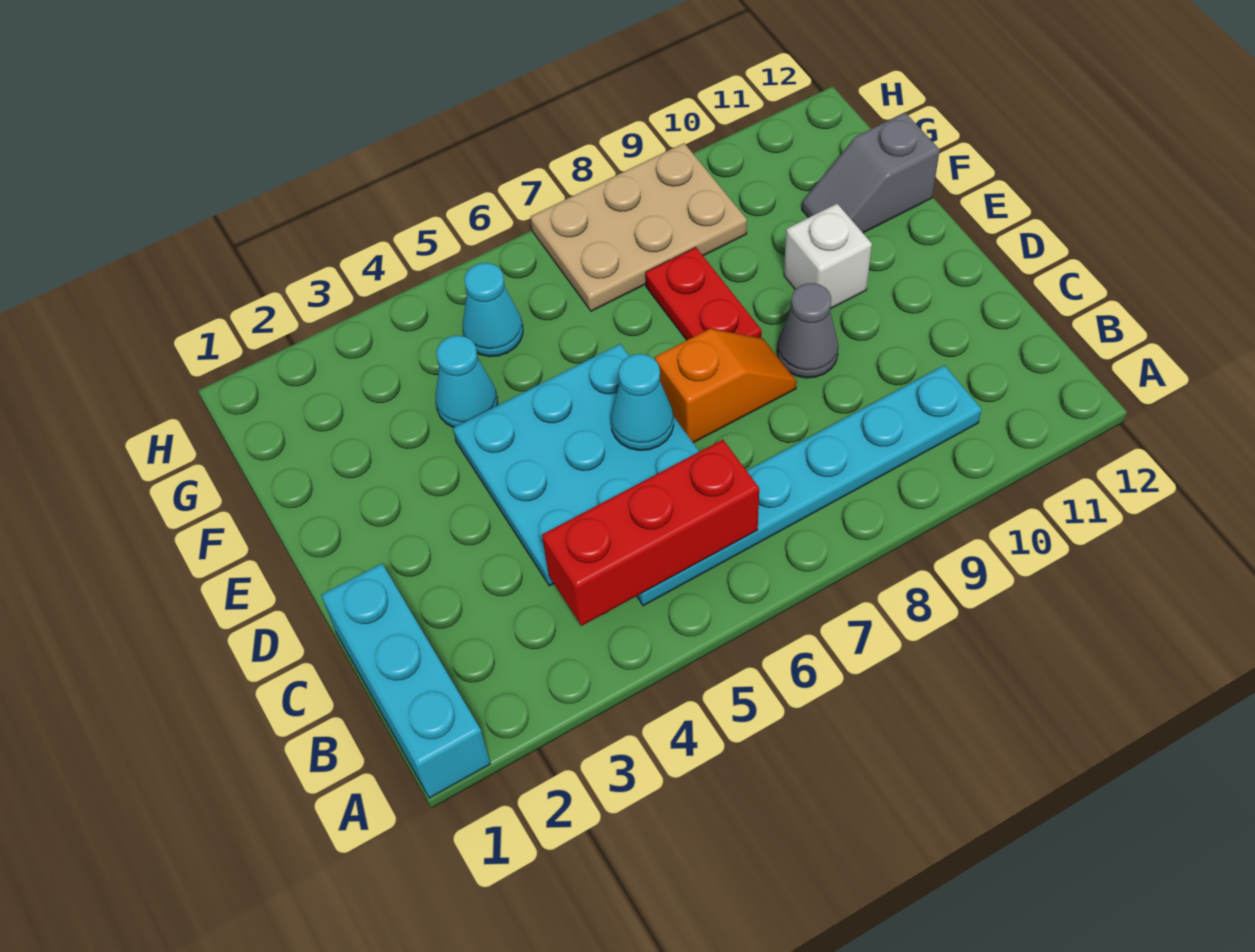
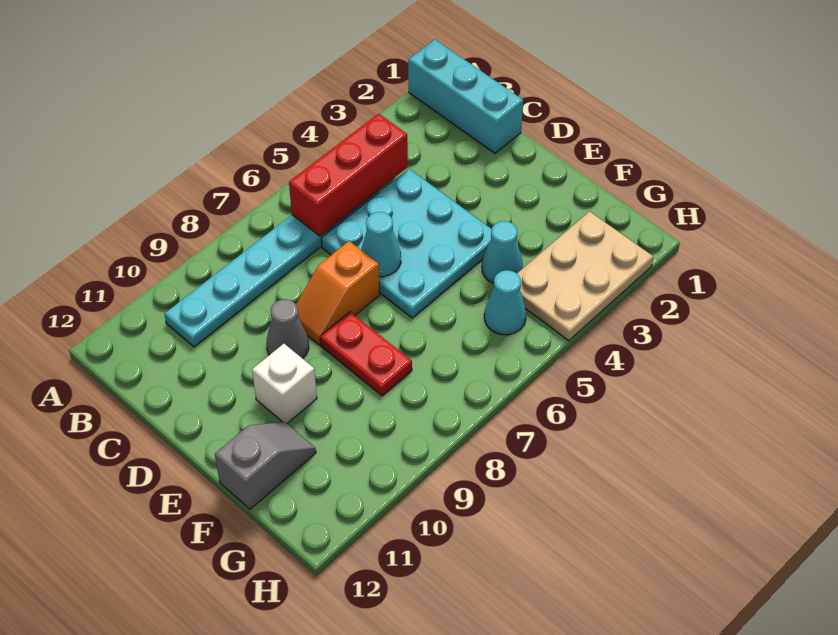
tan plate G7:H9 level 1 -> tan plate G2:H4 level 1

